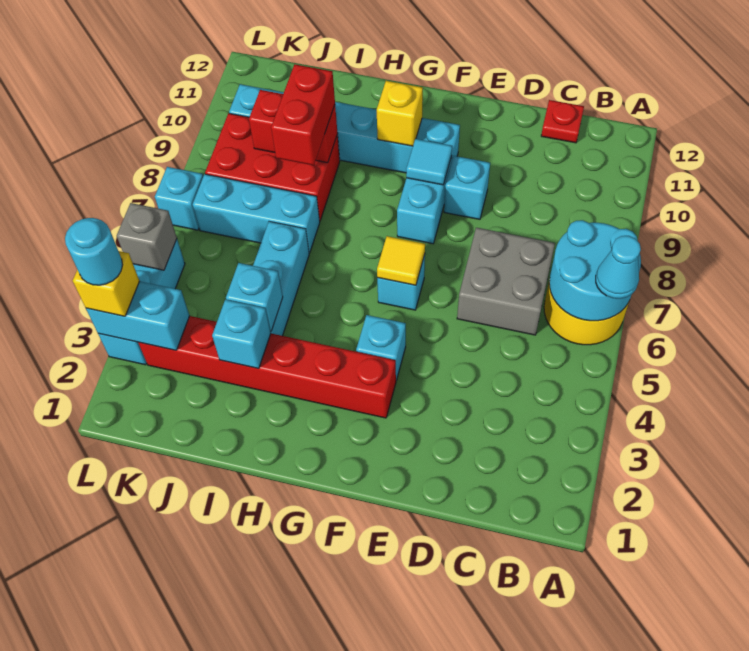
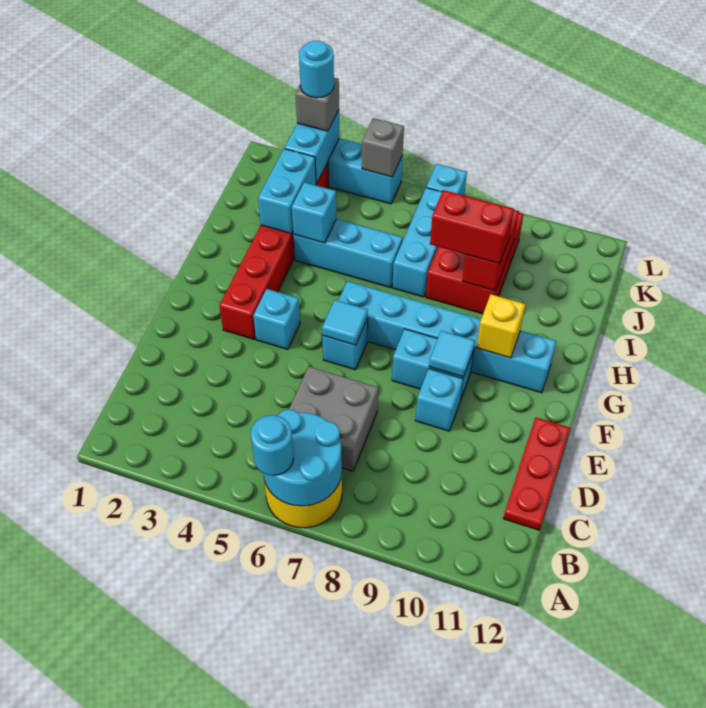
cyan cone A6 level 3 -> cyan round brick A6 level 3
red plate C12 level 1 -> red plate C12:E12 level 1
yellow tile F6 level 2 -> cyan tile F6 level 2
cyan brick F10:K10 level 1 -> cyan brick G6:G11 level 1
cyan brick I3 level 2 -> cyan brick I3:J3 level 2
yellow brick L3 level 3 -> grey brick L3 level 3

